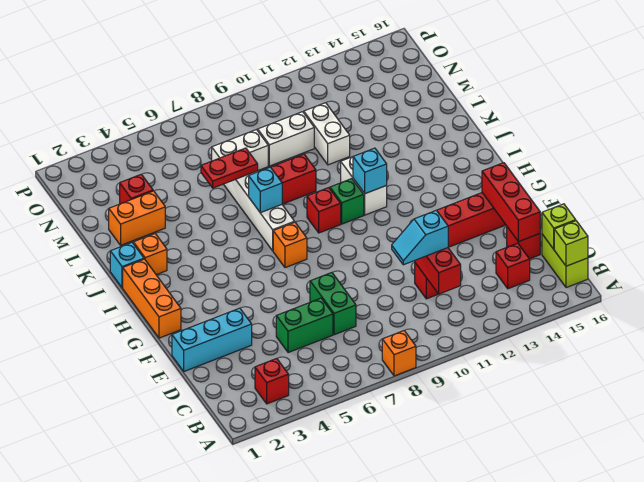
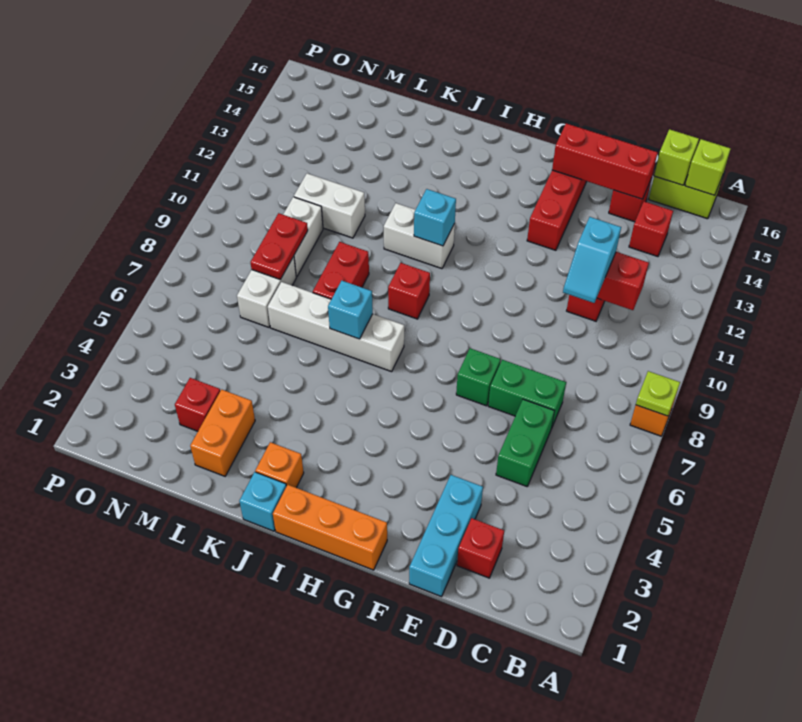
none -> lime plate A8 level 2
red brick B3 level 1 -> red brick D2 level 1
orange brick H7 level 1 -> none
green brick I10 level 1 -> green brick F7 level 1
red plate L6:L7 level 2 -> red plate M8:M9 level 2

